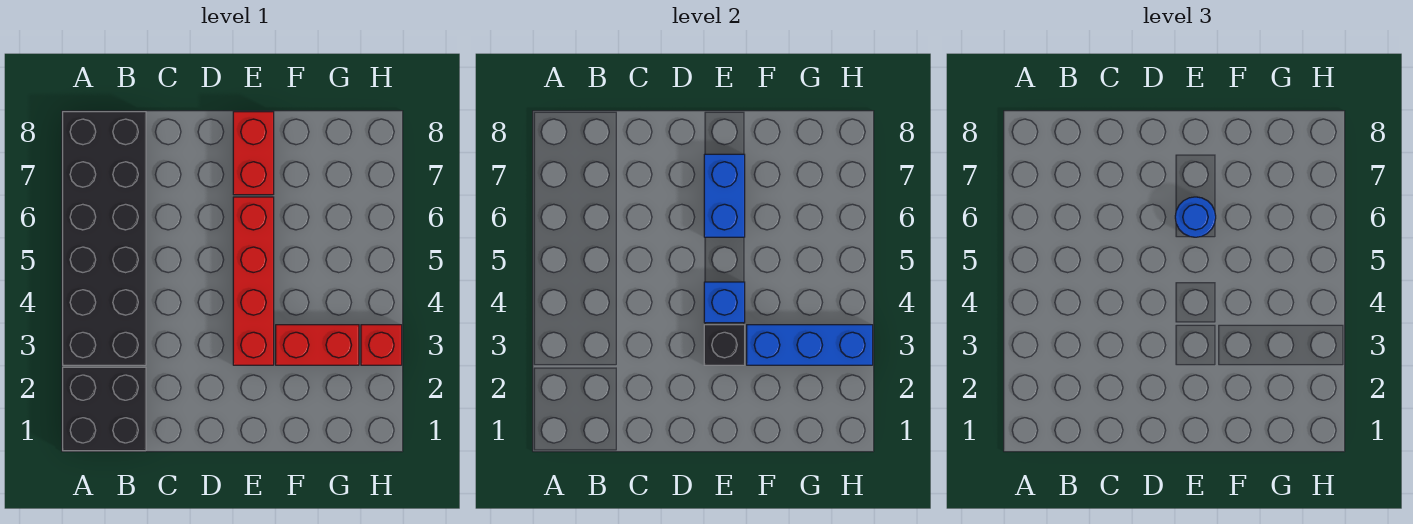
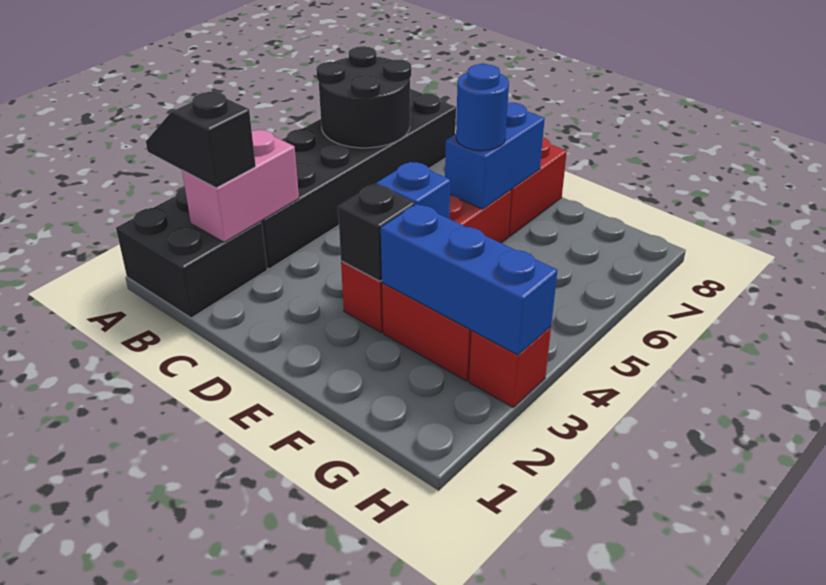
none -> black slope A2:B2 level 3 top B
none -> black round brick A6:B7 level 2
none -> pink brick B2:B3 level 2

